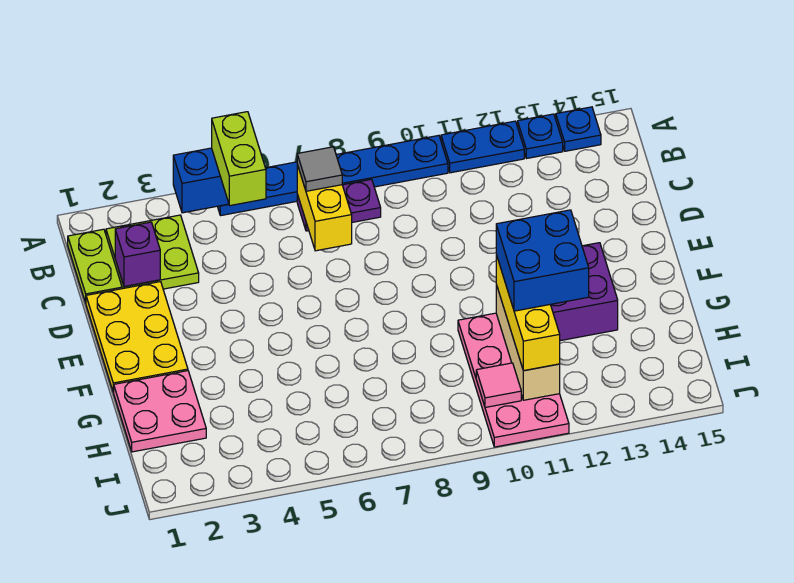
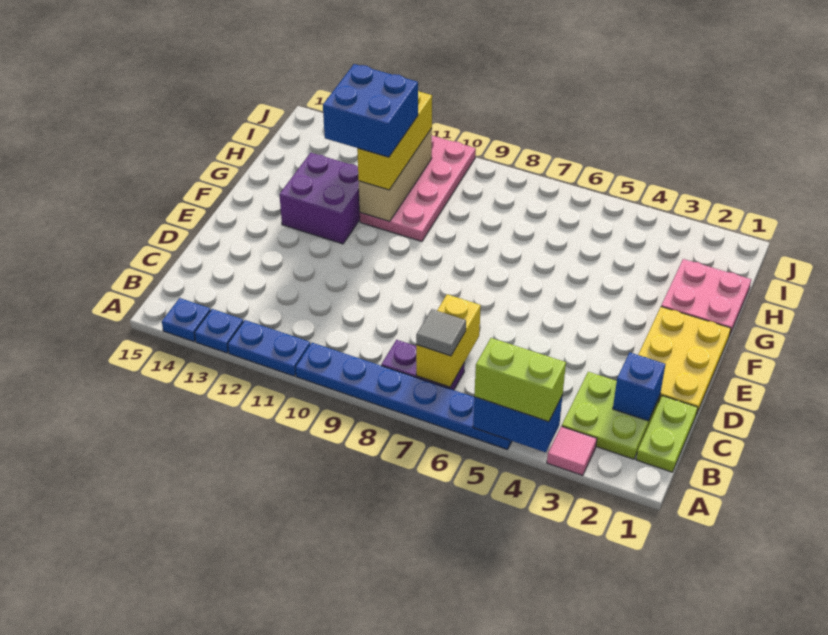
lime brick A5:B5 level 3 -> lime brick A4:A5 level 3
purple brick C2 level 2 -> blue brick C2 level 2
pink tile I10 level 2 -> pink tile A3 level 1

